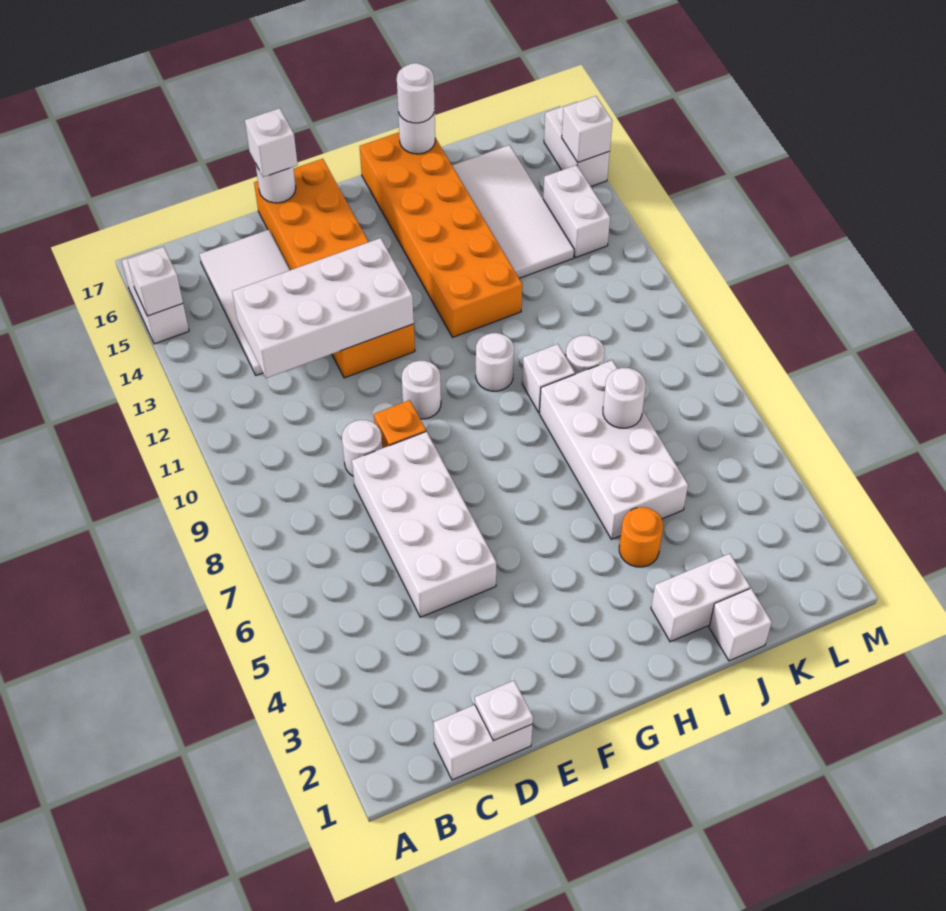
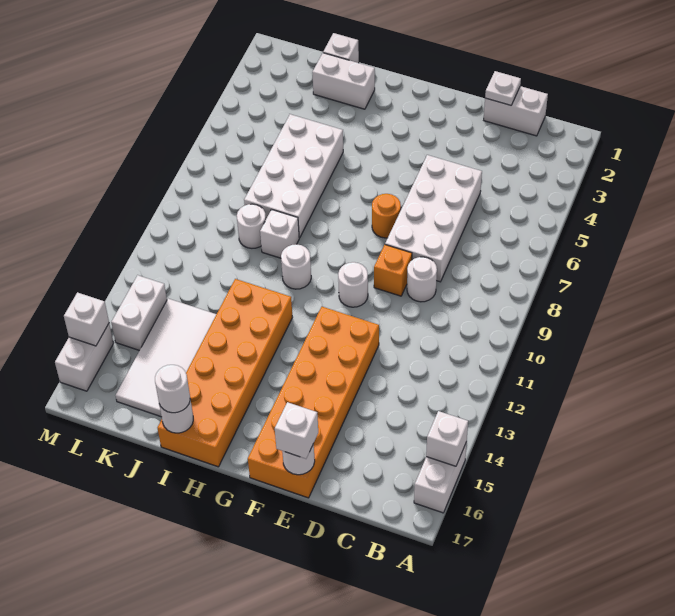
white brick C12:F13 level 2 -> none
white tile C13:D16 level 1 -> none
orange round brick I4 level 1 -> orange round brick F7 level 1
white round brick J7 level 2 -> none

